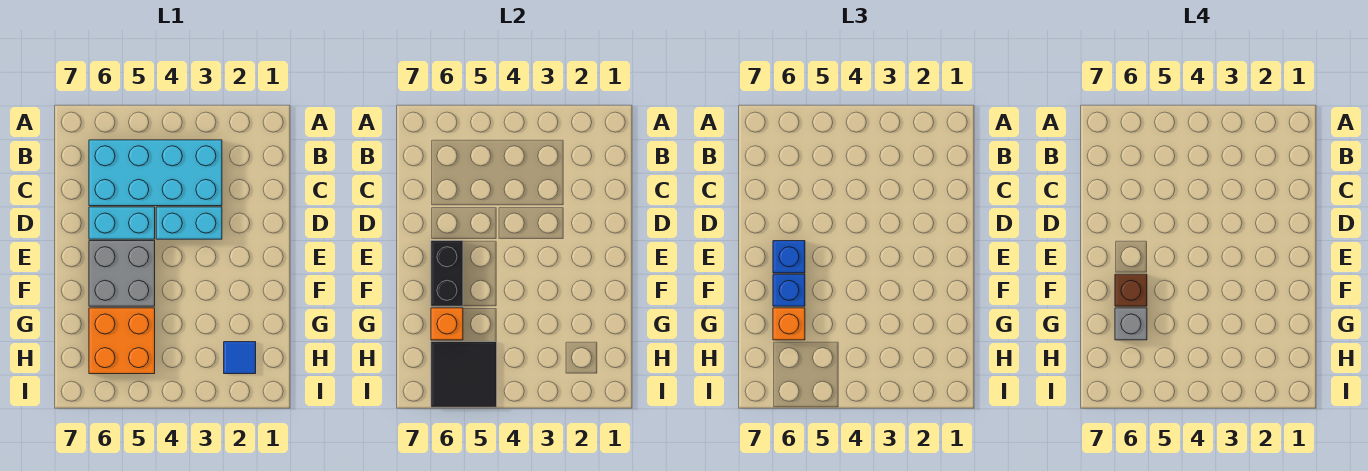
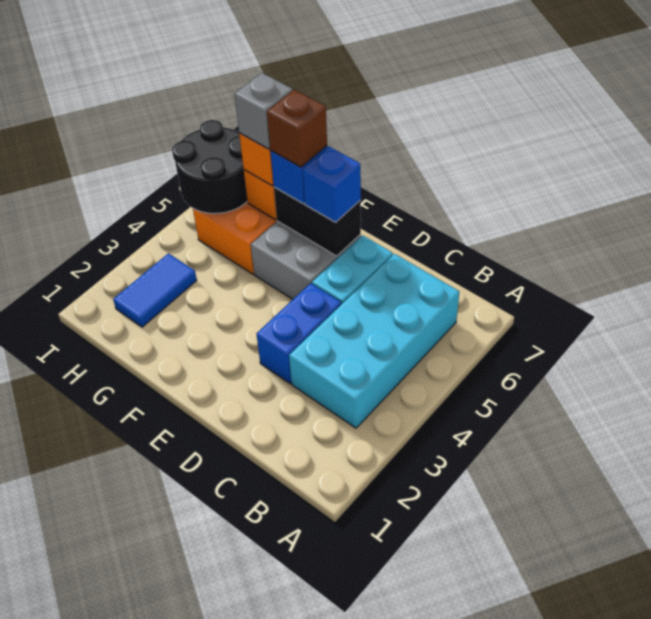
cyan brick D3:D4 level 1 -> blue brick D3:D4 level 1
blue tile H2 level 1 -> blue tile H2:H3 level 1
black tile H5:I6 level 2 -> black round brick H5:I6 level 2

